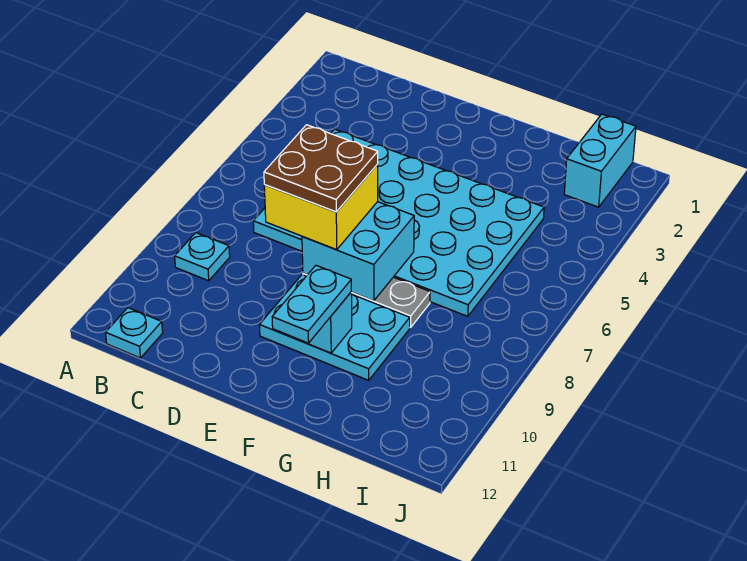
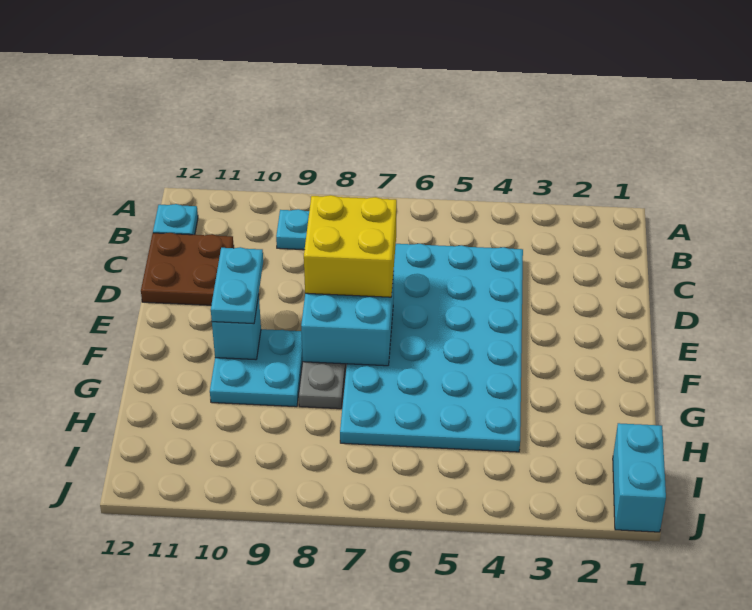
brown plate D7:E8 level 4 -> brown plate C11:D12 level 1
cyan plate E9:G10 level 1 -> cyan plate F9:G10 level 1
cyan plate F10:F11 level 3 -> cyan plate E10:F10 level 3
cyan brick I1:I2 level 1 -> cyan brick I1:J1 level 1

